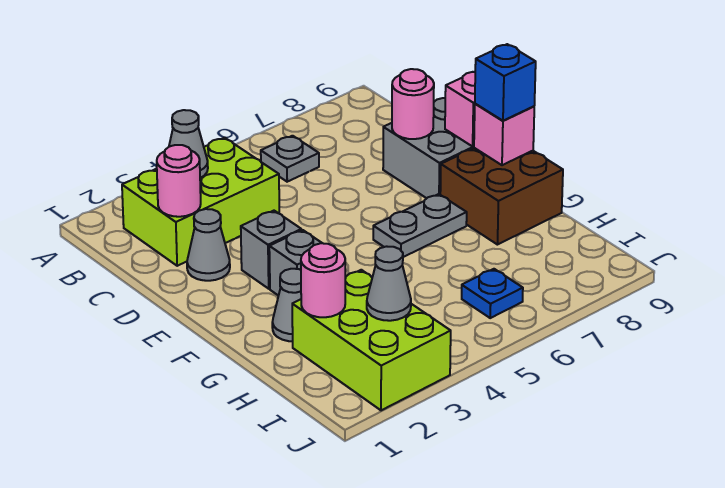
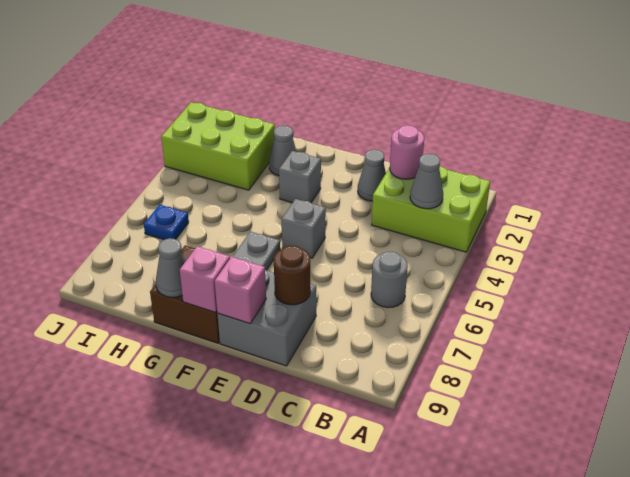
lime brick B2:C4 level 1 -> lime brick A2:C3 level 1
grey plate B6 level 1 -> grey round brick B6 level 1
pink round brick D8 level 2 -> brown round brick D8 level 2
grey brick E3 level 1 -> grey brick E5 level 1
blue brick F9 level 3 -> none
pink round brick H2 level 2 -> none
grey cone I3 level 2 -> grey cone G9 level 2

